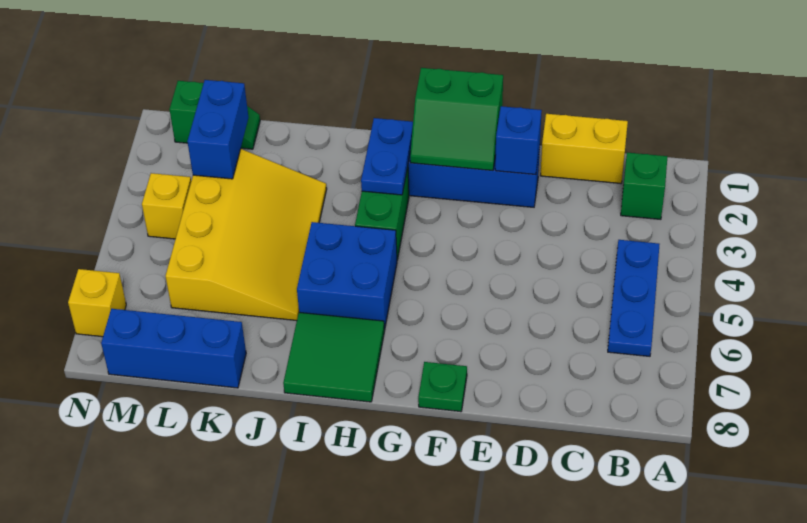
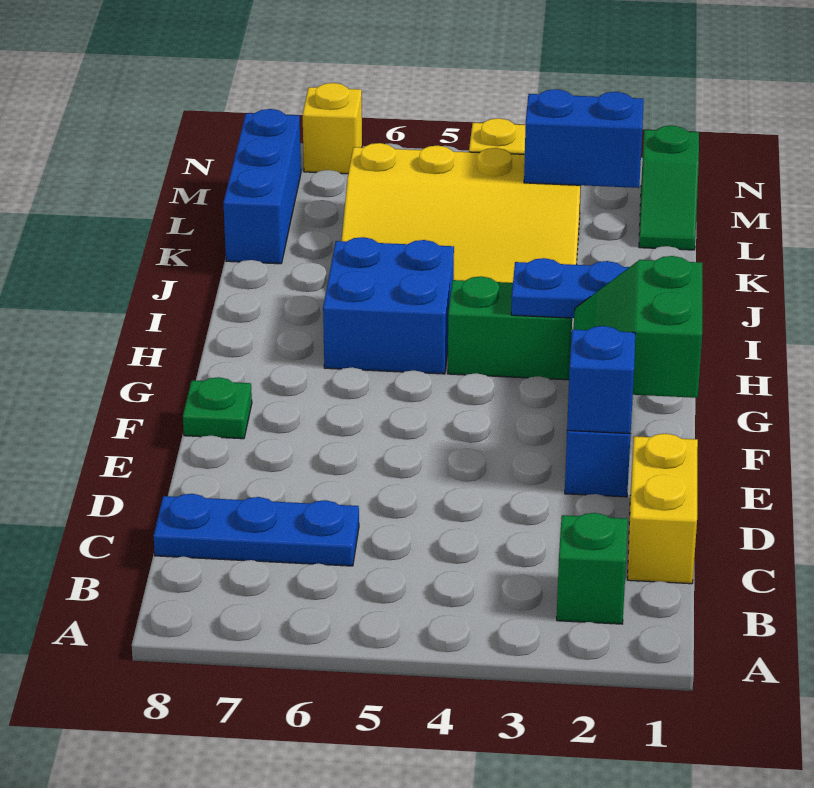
blue plate B4:B6 level 1 -> blue plate C6:C8 level 1
green tile H7:I8 level 1 -> none

